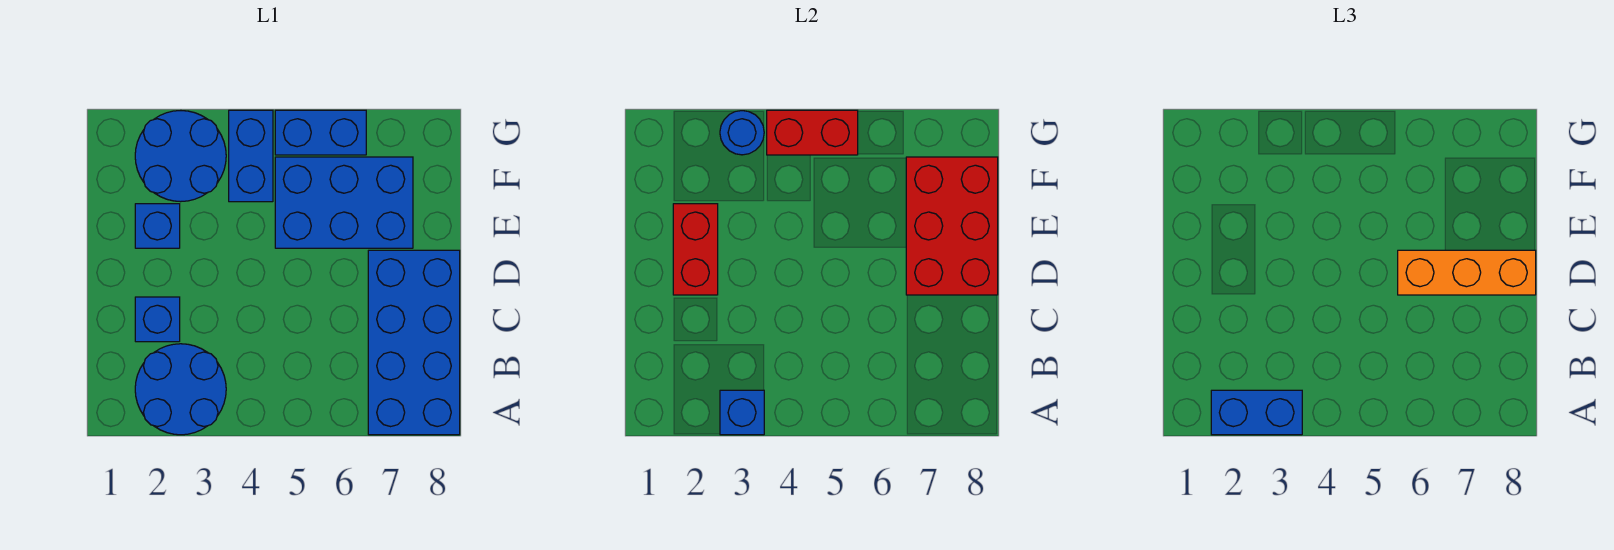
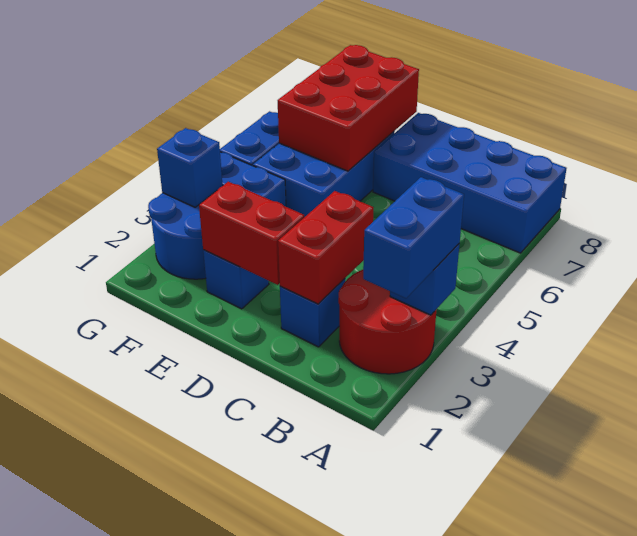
blue round brick A2:B3 level 1 -> red round brick A2:B3 level 1
orange brick D6:D8 level 3 -> none
red brick D7:F8 level 2 -> red brick E6:F8 level 2
blue round brick G3 level 2 -> blue brick G3 level 2
red brick G4:G5 level 2 -> red brick C2:C3 level 2

